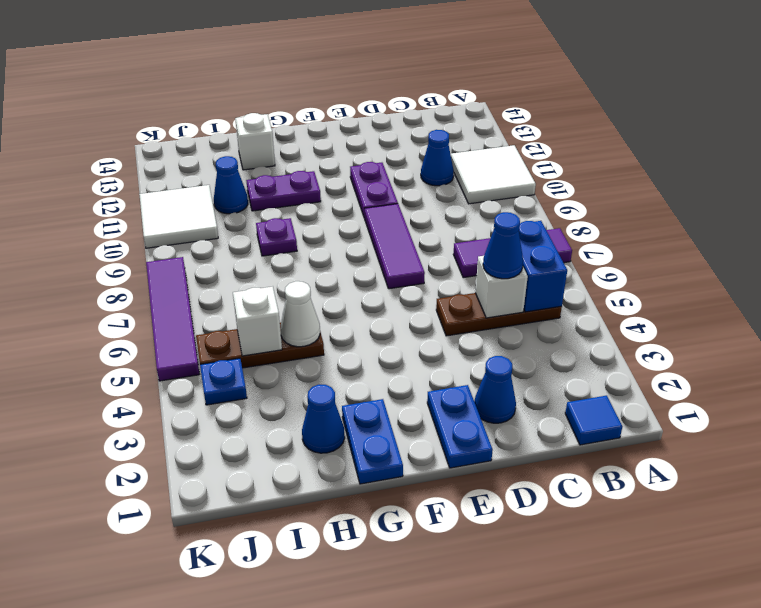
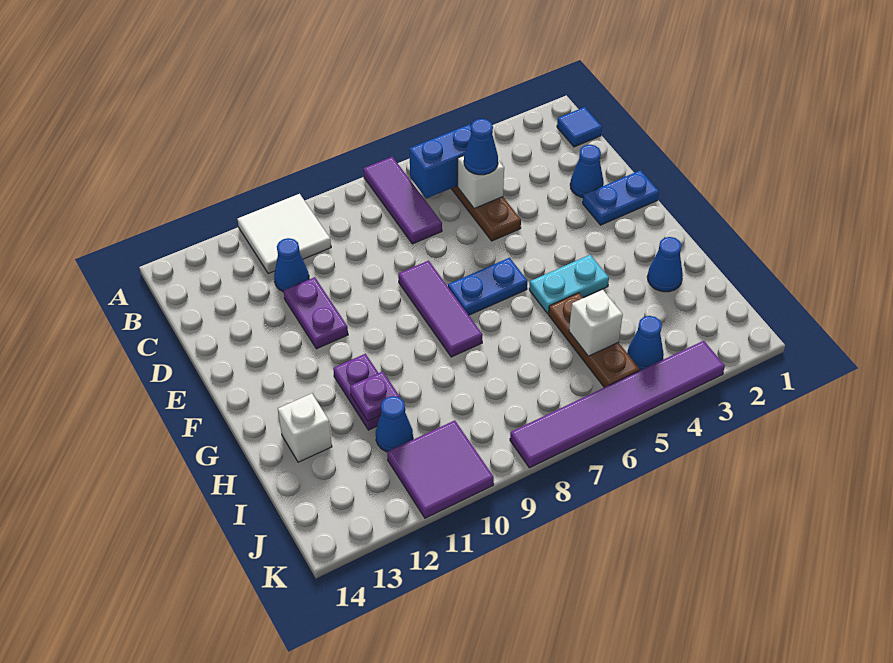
purple tile E7:E9 level 1 -> purple tile E8:G8 level 1
purple plate E10:E11 level 1 -> purple plate D11:E11 level 1
blue plate G1:G2 level 1 -> blue plate F6:F7 level 1
none -> cyan plate G4:G5 level 1
white cone H5 level 2 -> none
purple plate H9 level 1 -> purple plate H11 level 2
blue plate J4 level 1 -> blue cone J4 level 1
white tile J10:K11 level 1 -> purple tile J10:K11 level 1
purple tile K5:K8 level 1 -> purple tile K3:K8 level 1

